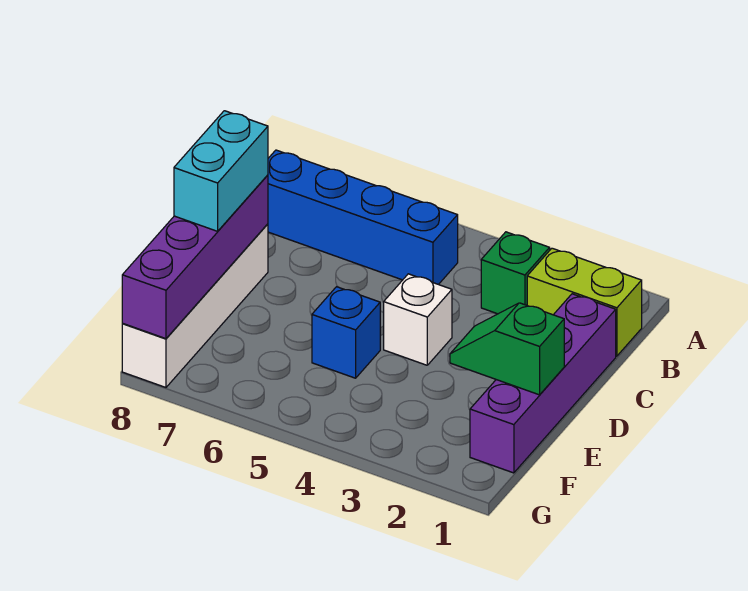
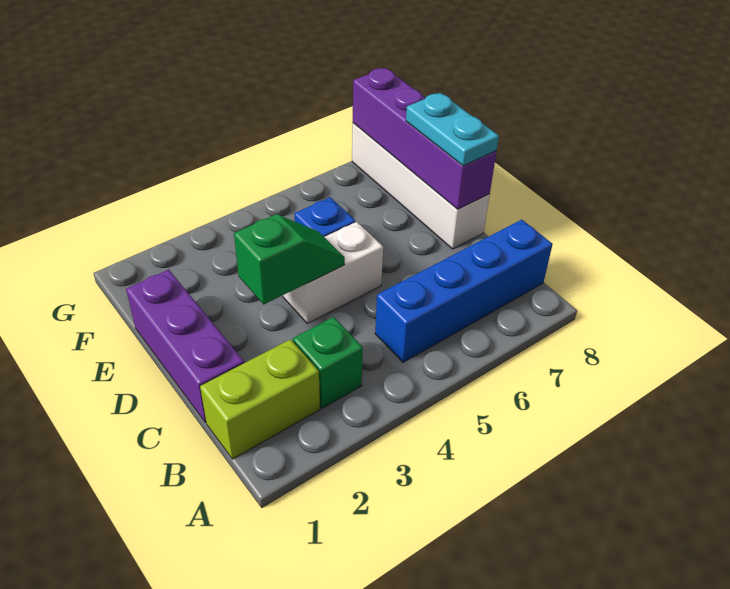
purple brick C1:F1 level 1 -> purple brick C1:E1 level 1
white brick D4 level 1 -> white brick D4:D5 level 1
cyan brick D8:E8 level 3 -> cyan plate D8:E8 level 3
green slope E1:E2 level 2 top 1 -> green slope D3:D4 level 2 top 3

